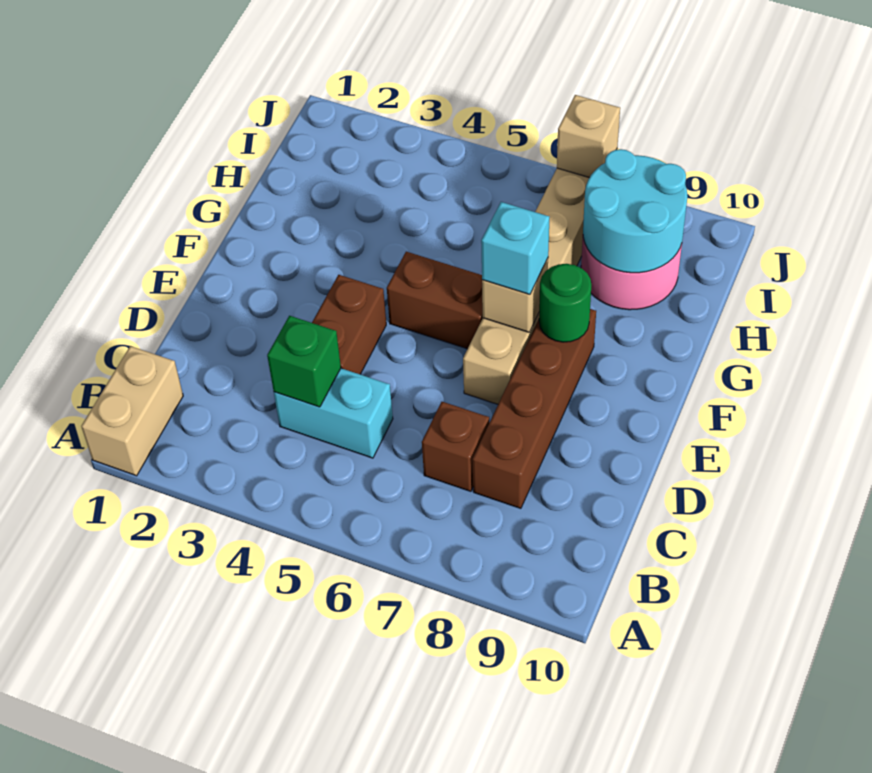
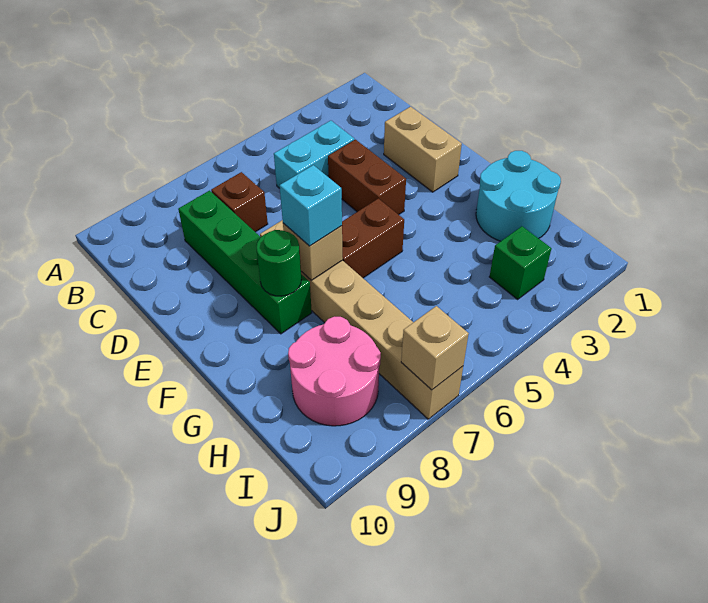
tan brick A1:B1 level 1 -> tan brick D2:E2 level 1
green brick C4 level 2 -> green brick I3 level 1
brown brick C8:F8 level 1 -> green brick C8:F8 level 1
cyan round brick H8:I9 level 2 -> cyan round brick G1:H2 level 1

